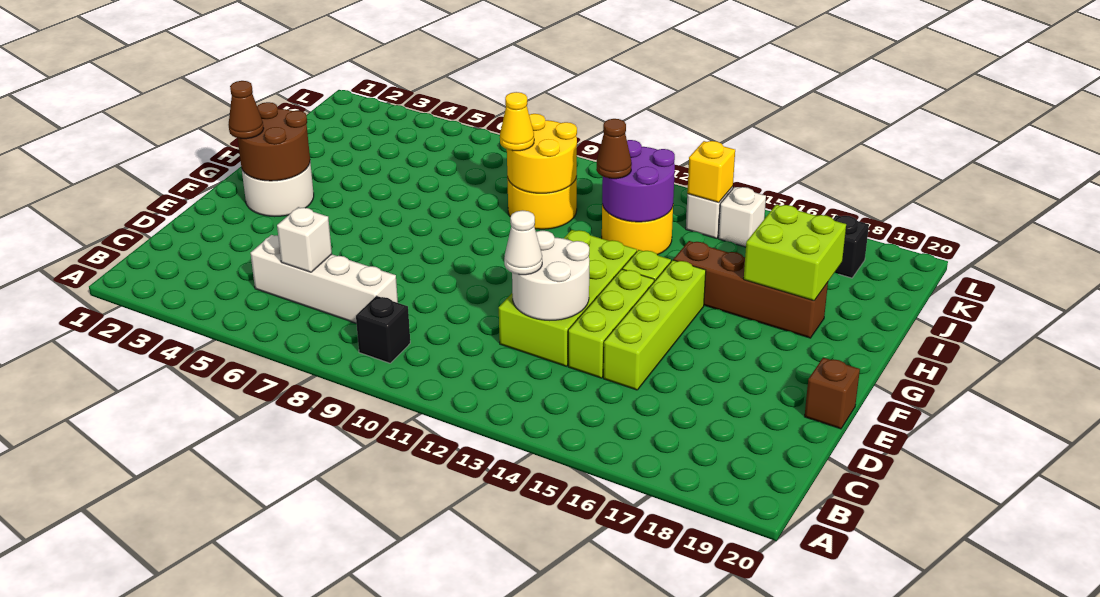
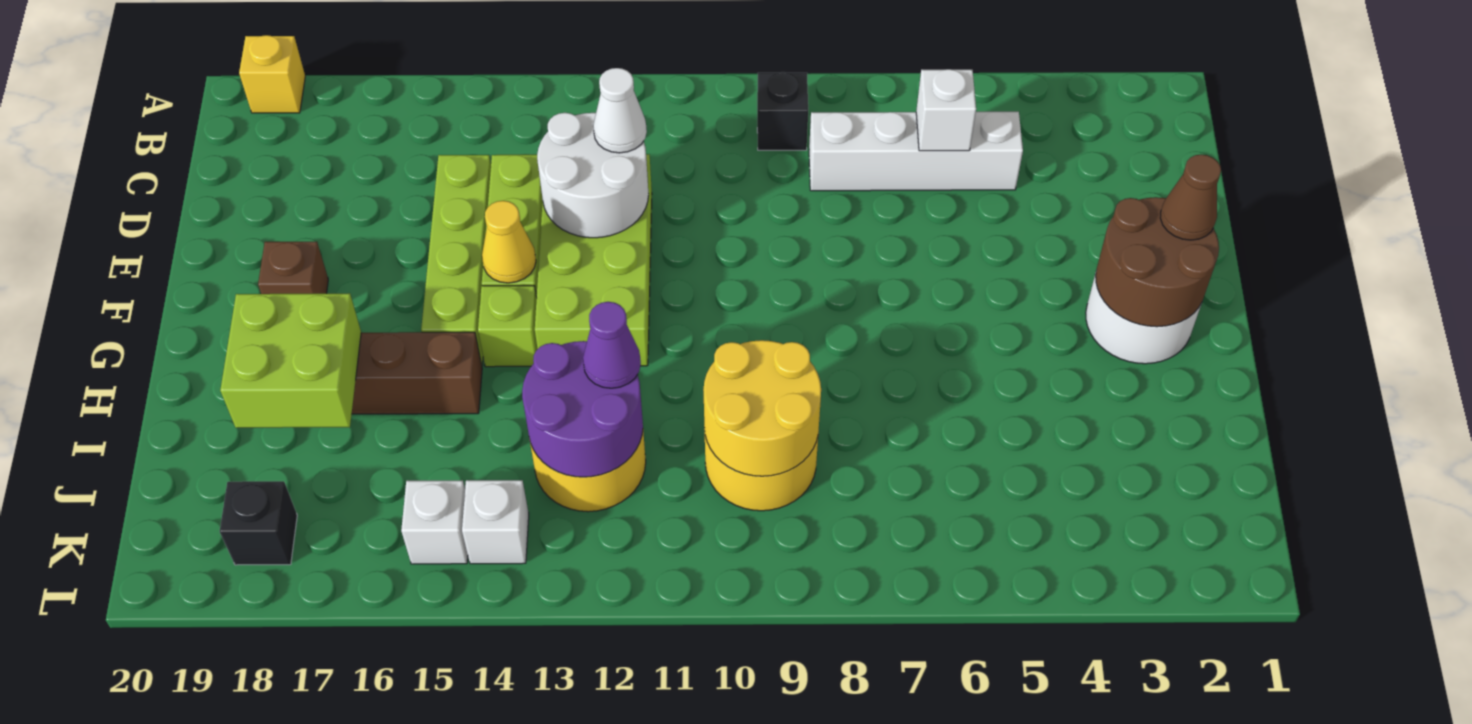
brown brick E20 level 1 -> brown brick F18 level 1
yellow cone I9 level 3 -> yellow cone F14 level 2
brown cone I12 level 3 -> purple cone I12 level 3
yellow brick K14 level 2 -> yellow brick A19 level 1

